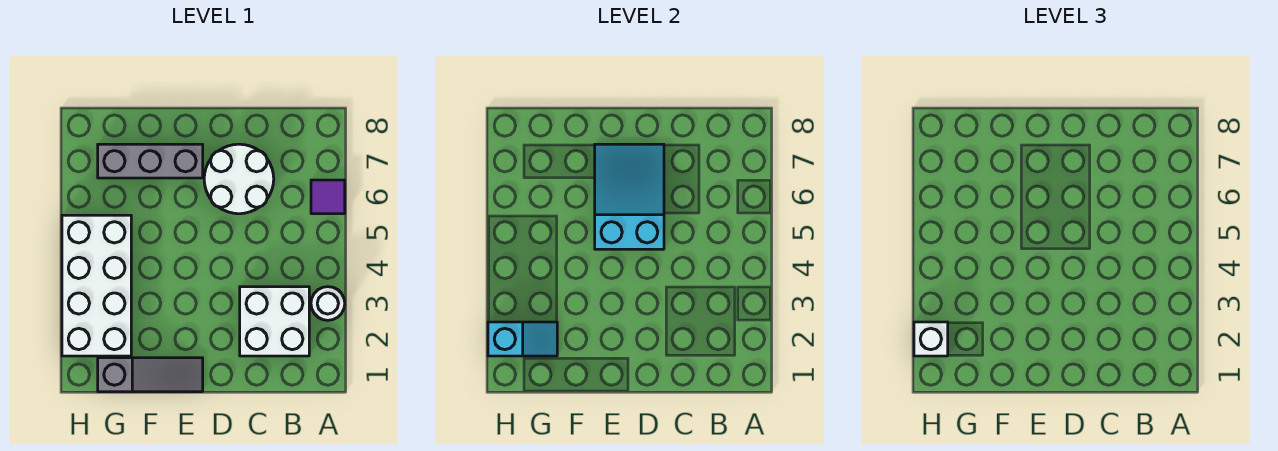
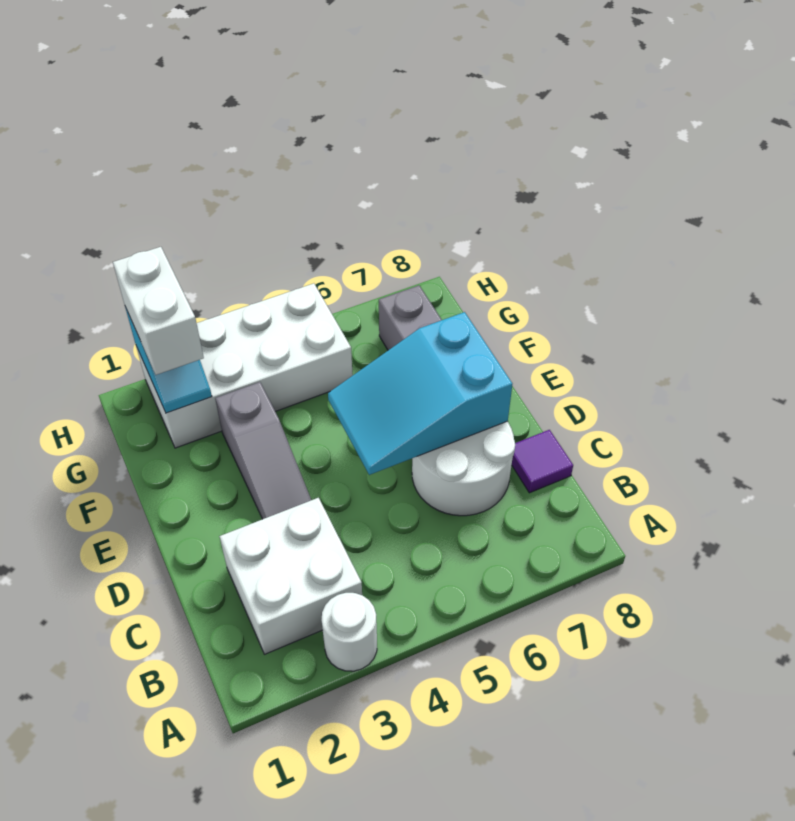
purple tile A6 level 1 -> purple tile C8 level 1
cyan slope D5:E7 level 2 top 5 -> cyan slope D5:E7 level 2 top 7
grey slope E1:G1 level 1 top G -> grey slope D3:F3 level 1 top F
white brick H2 level 3 -> white brick G2:H2 level 3

